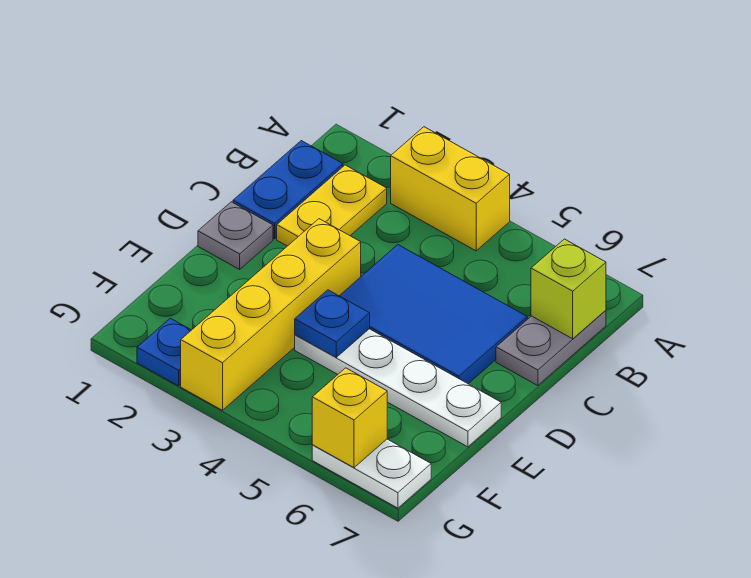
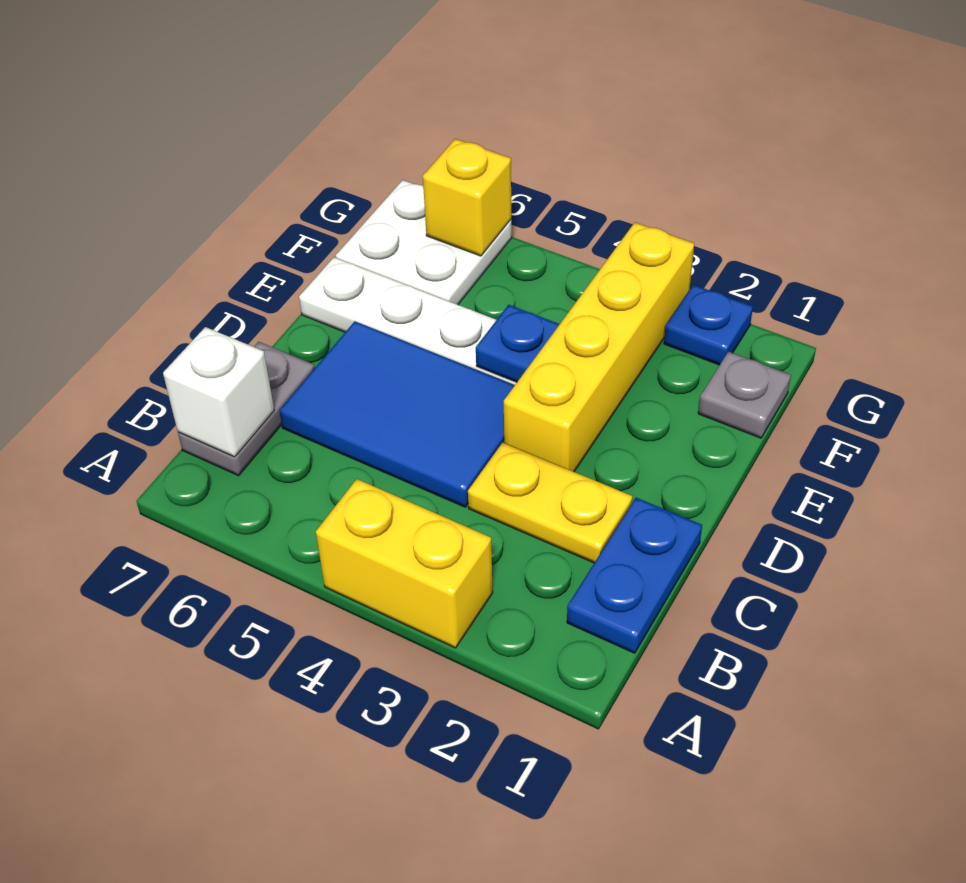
yellow plate B2:C2 level 1 -> yellow plate C2:C3 level 1
lime brick B7 level 2 -> white brick B7 level 2
grey plate D1 level 1 -> grey plate F1 level 1
white plate G6:G7 level 1 -> white plate F6:G7 level 1

